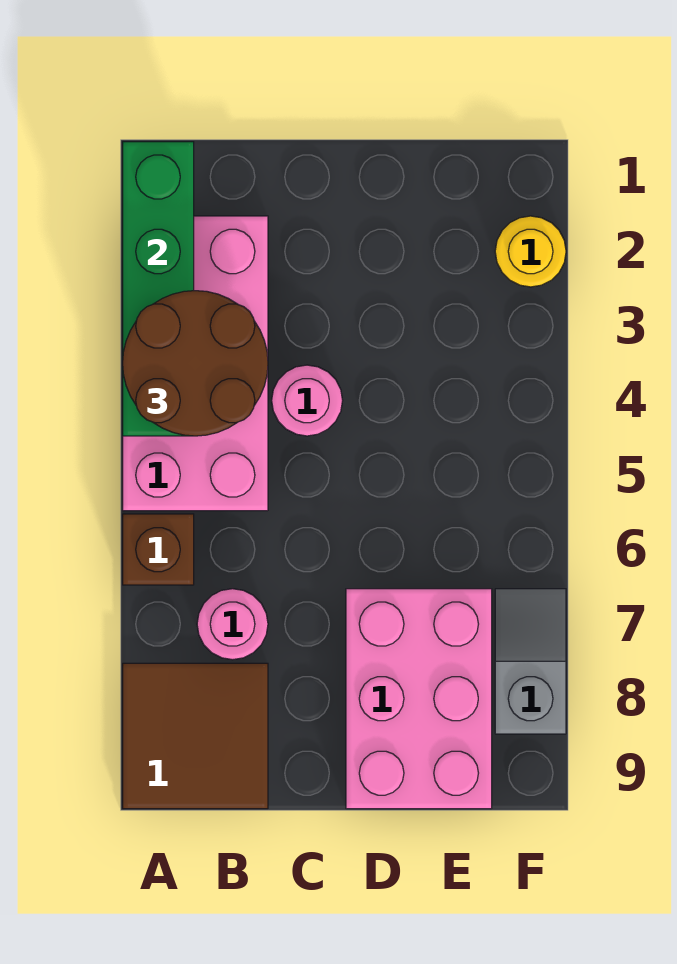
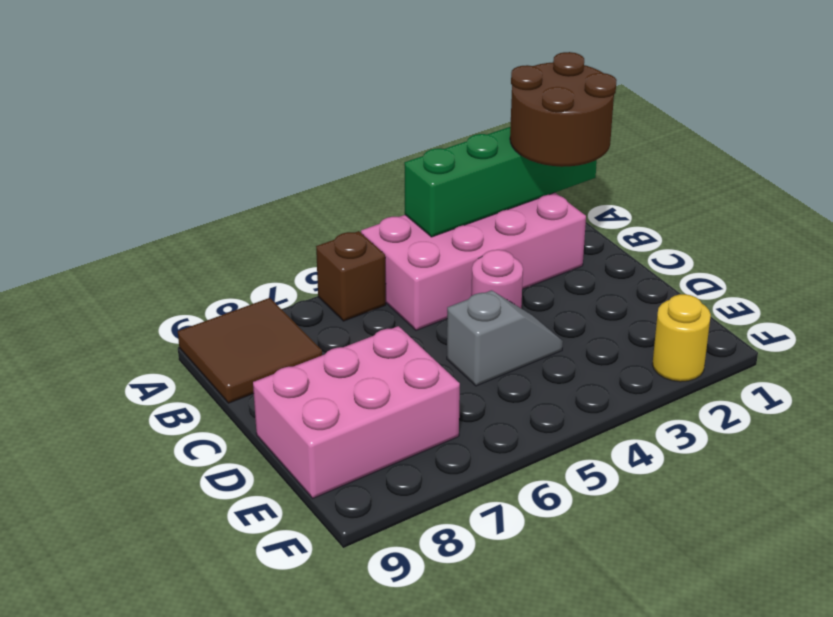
brown round brick A3:B4 level 3 -> brown round brick A1:B2 level 3
pink round brick B7 level 1 -> none
grey slope F7:F8 level 1 top 8 -> grey slope D4:D5 level 1 top 5

